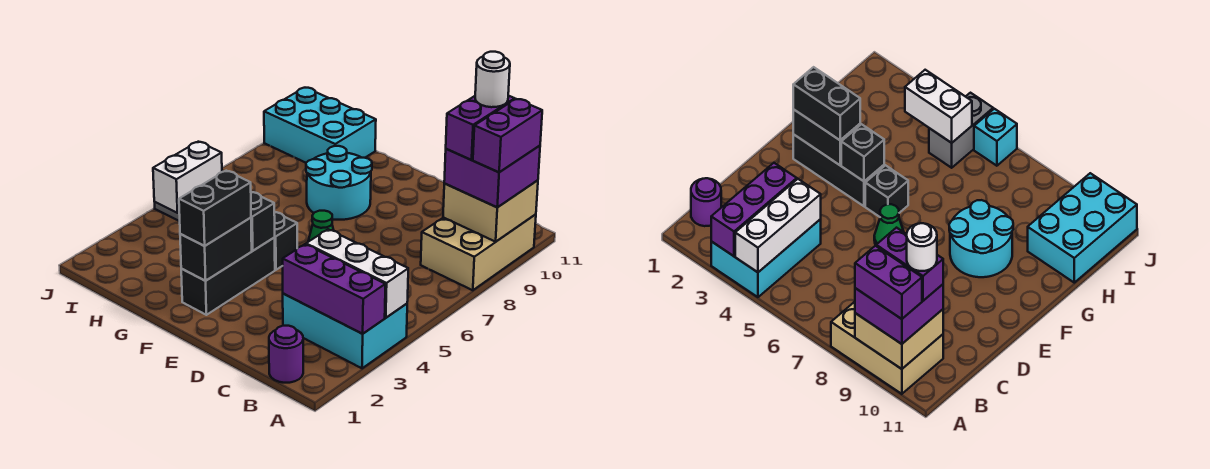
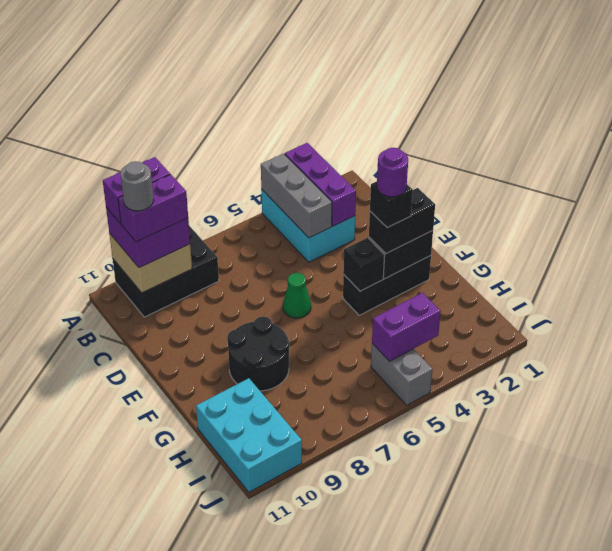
white brick A4:C4 level 2 -> grey brick A4:C4 level 2
tan brick A8:B10 level 1 -> black brick A8:B10 level 1
purple round brick B1 level 1 -> purple round brick F3 level 5
white round brick B10 level 5 -> grey round brick B10 level 5
black brick F5 level 1 -> black brick F3 level 4
cyan round brick F8:G9 level 1 -> black round brick F8:G9 level 1
white brick I4:I5 level 2 -> purple brick I4:I5 level 2
cyan brick J6 level 1 -> none

